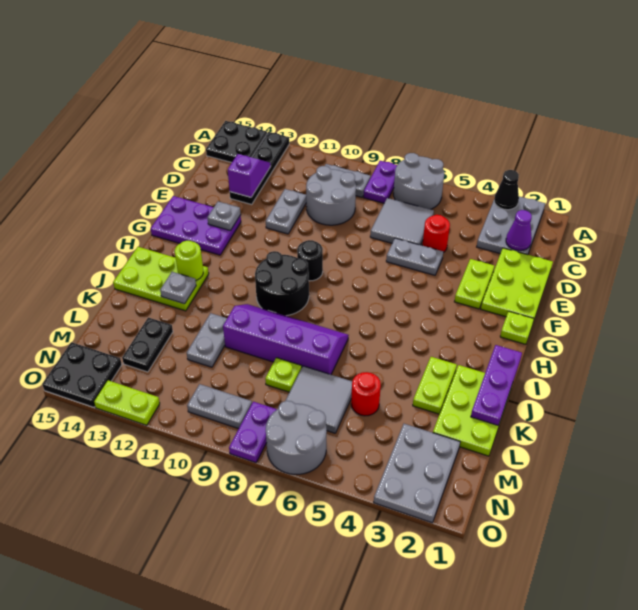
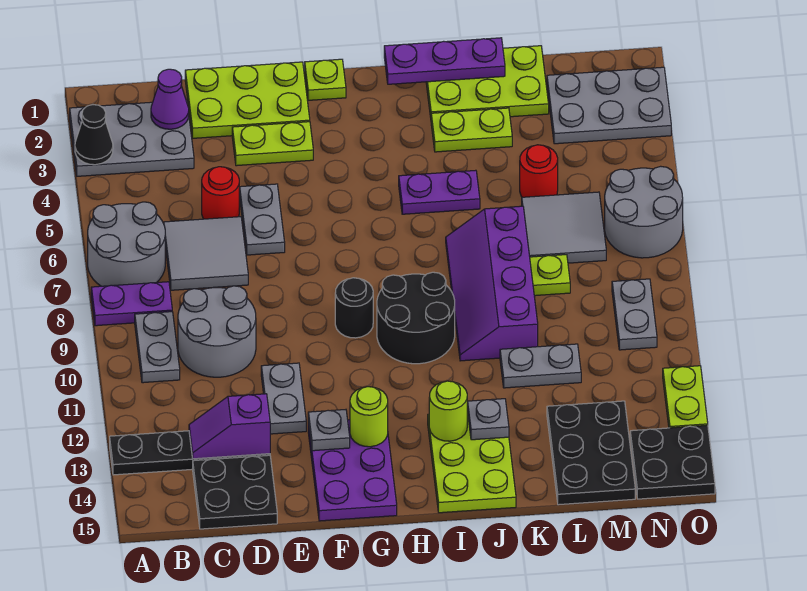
black plate A14:B15 level 1 -> black plate C14:D15 level 1
grey plate D11:E11 level 1 -> grey plate E11:E12 level 1
none -> lime round brick G13 level 2
black plate L13:M13 level 1 -> black plate L13:M15 level 1
purple plate N8:O8 level 1 -> purple plate I5:J5 level 1

